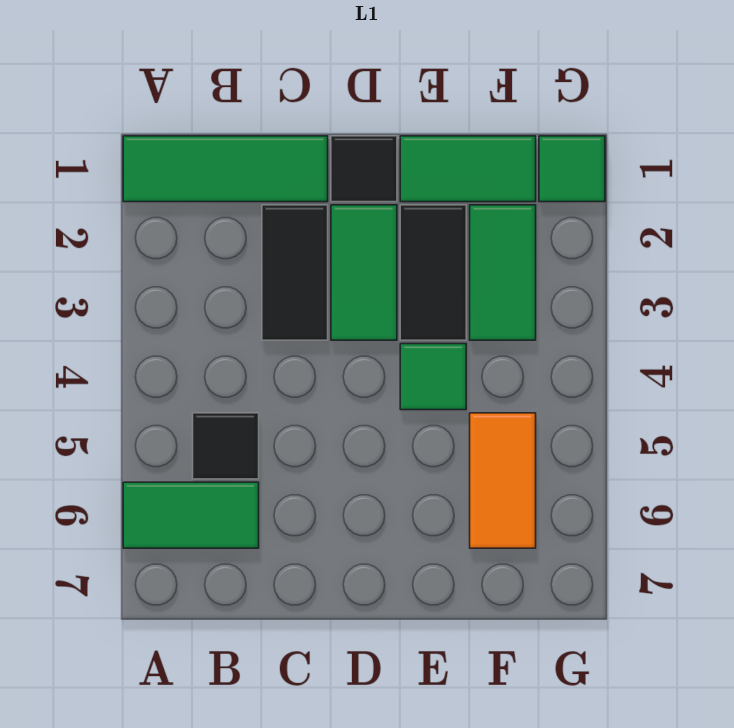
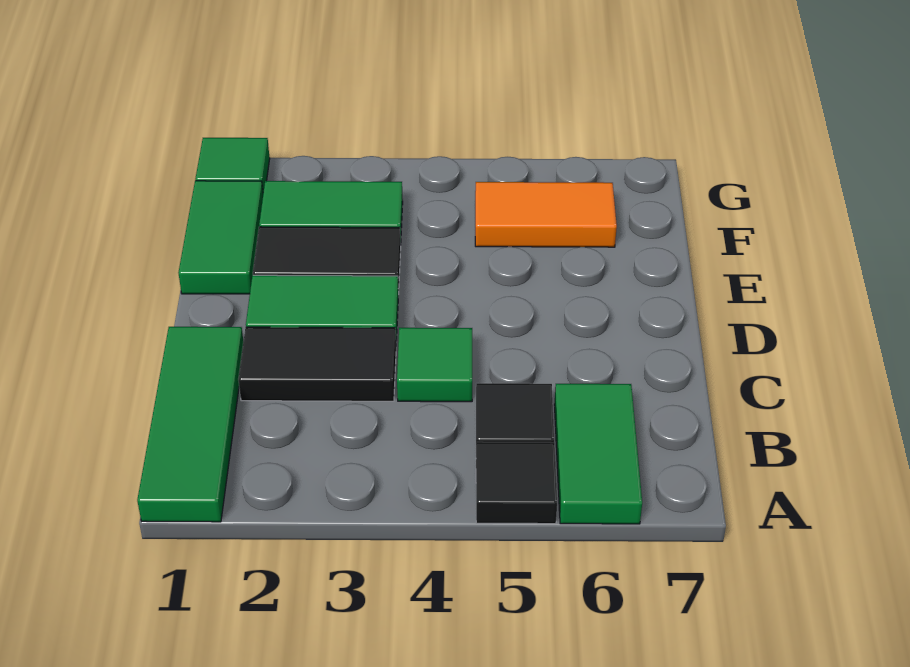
black tile D1 level 1 -> black tile A5 level 1
green tile E4 level 1 -> green tile C4 level 1

